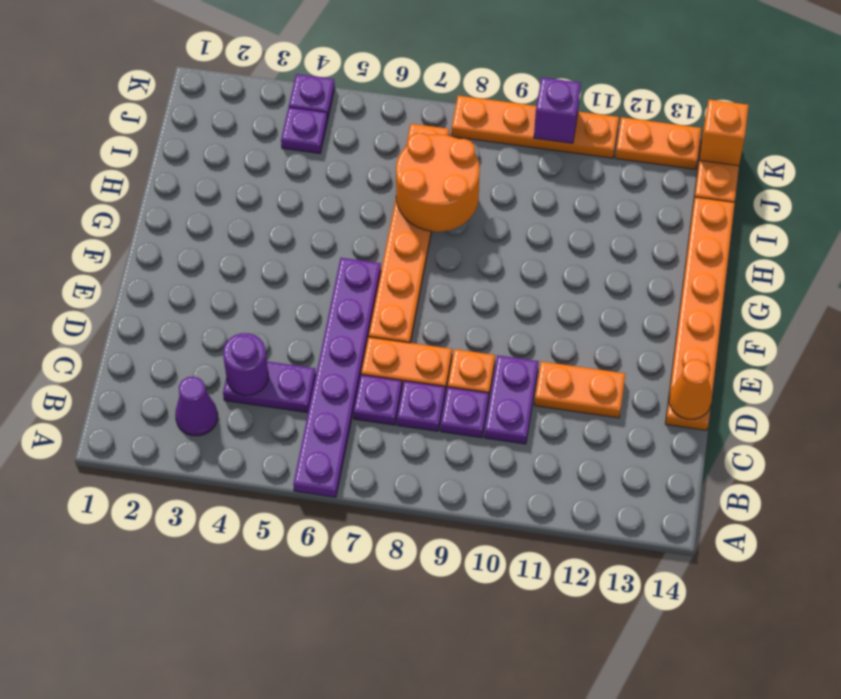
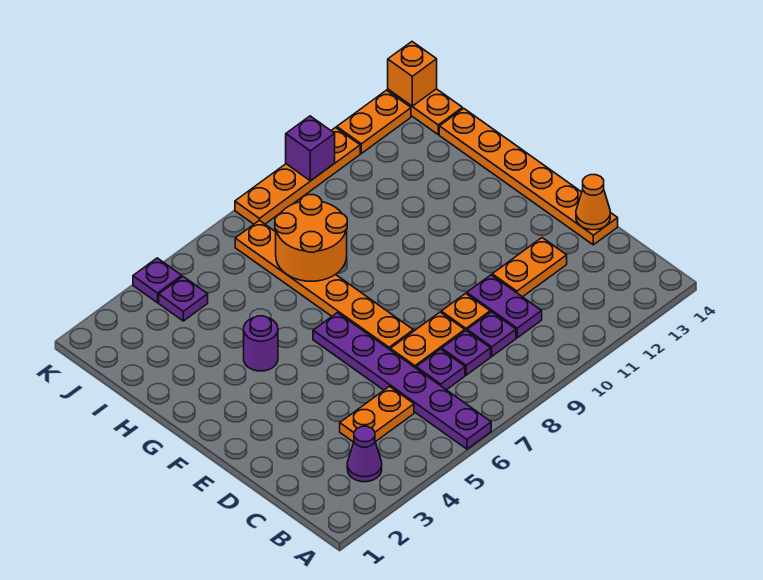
purple plate C4:C5 level 1 -> orange plate C4:C5 level 1
purple round brick C4 level 2 -> purple round brick G4 level 1

